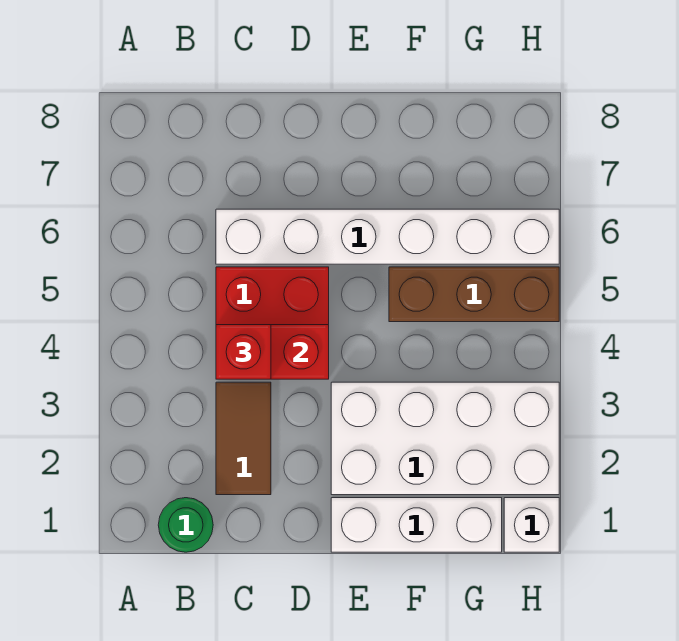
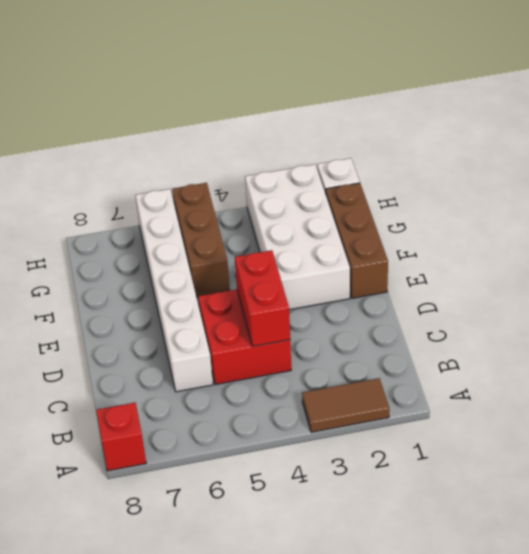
green round brick B1 level 1 -> none
brown tile C2:C3 level 1 -> brown tile A2:A3 level 1
red brick C4 level 3 -> red brick A8 level 1
white brick E1:G1 level 1 -> brown brick E1:G1 level 1

